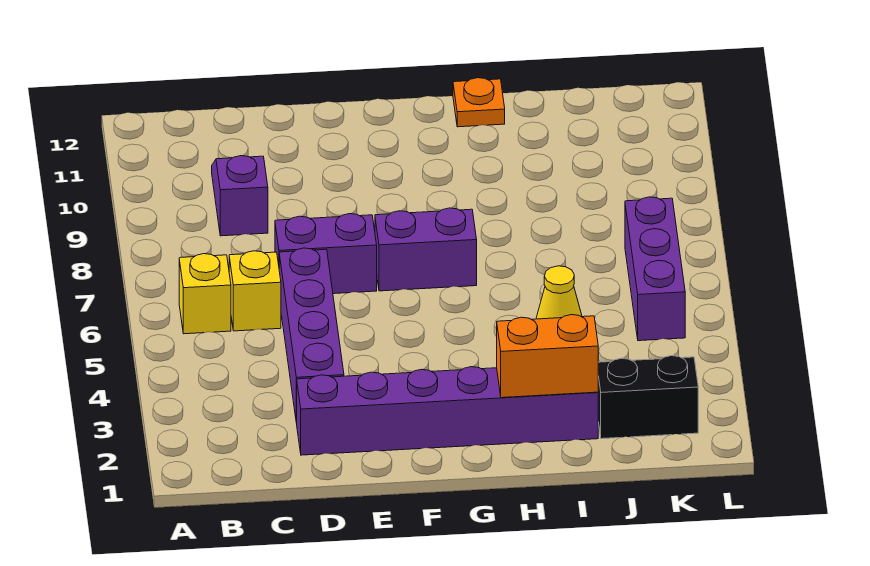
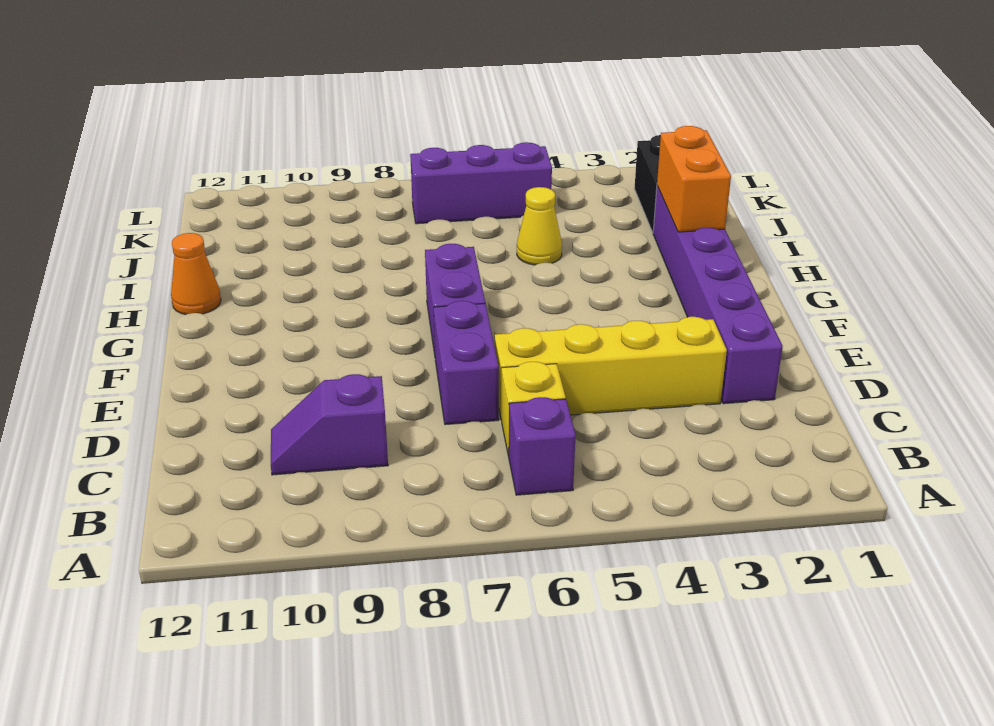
yellow brick B6 level 1 -> purple brick B6 level 1
purple brick D3:D6 level 1 -> yellow brick D3:D6 level 1
orange plate H12 level 1 -> orange cone H12 level 1

